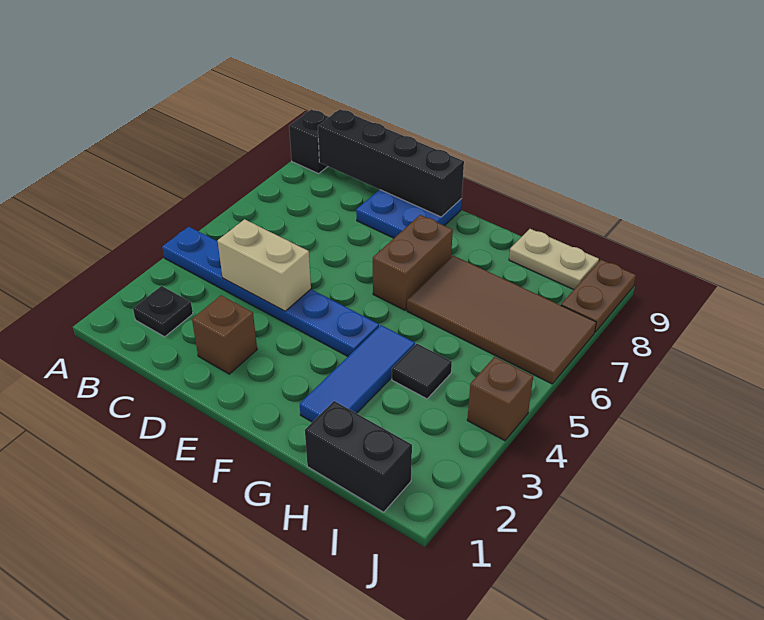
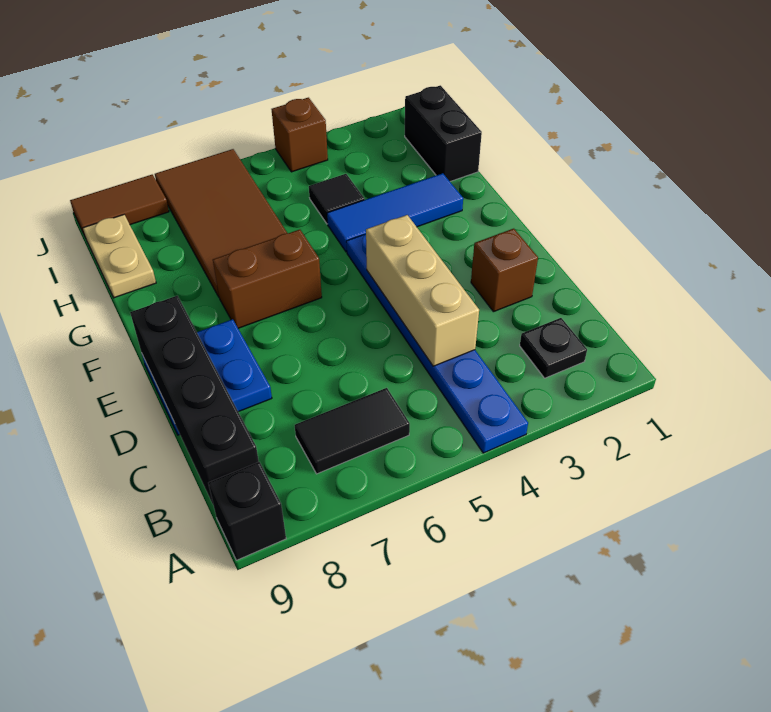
none -> black tile B6:B7 level 1
tan brick C4:D4 level 2 -> tan brick C4:E4 level 2
brown plate J8:J9 level 1 -> brown tile J8:J9 level 1

